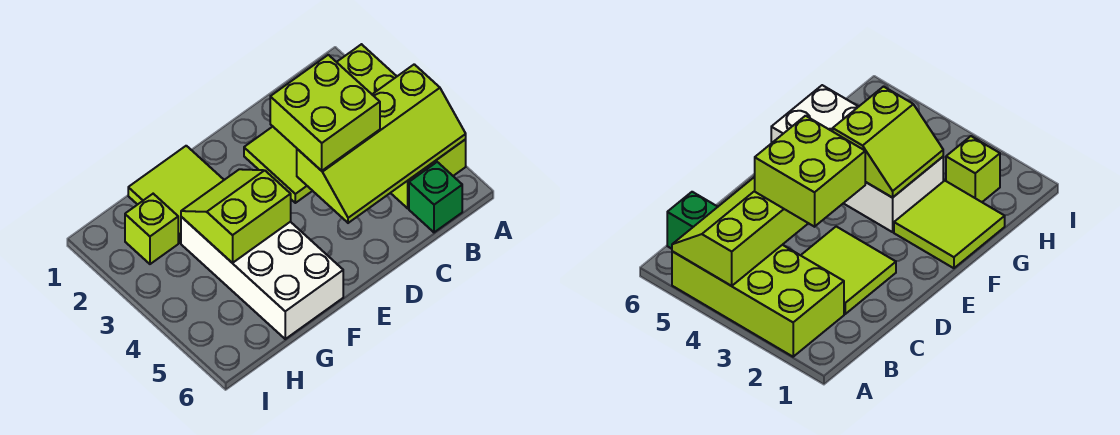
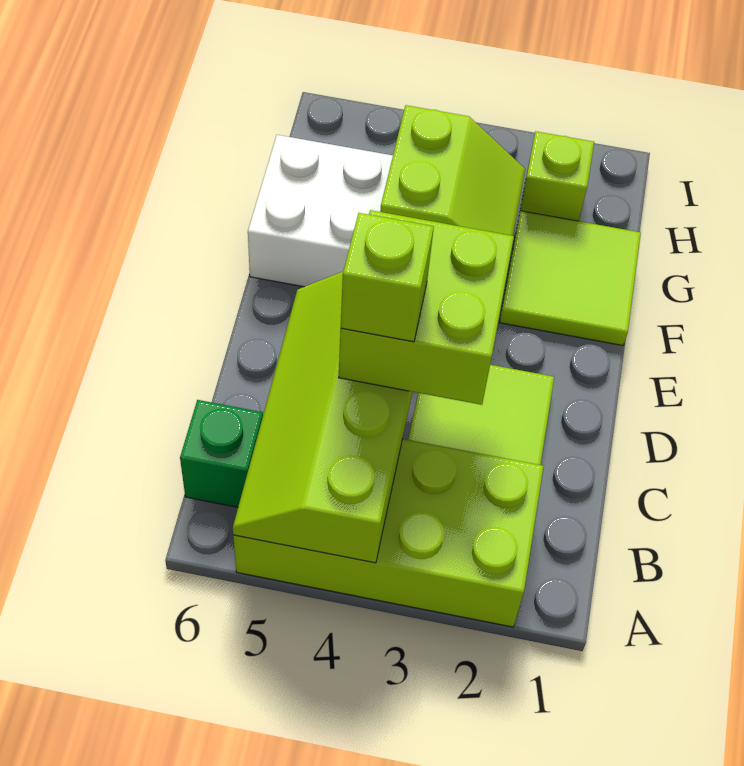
none -> lime brick C4 level 4

